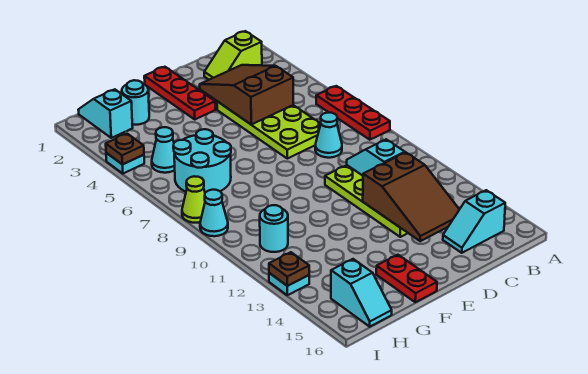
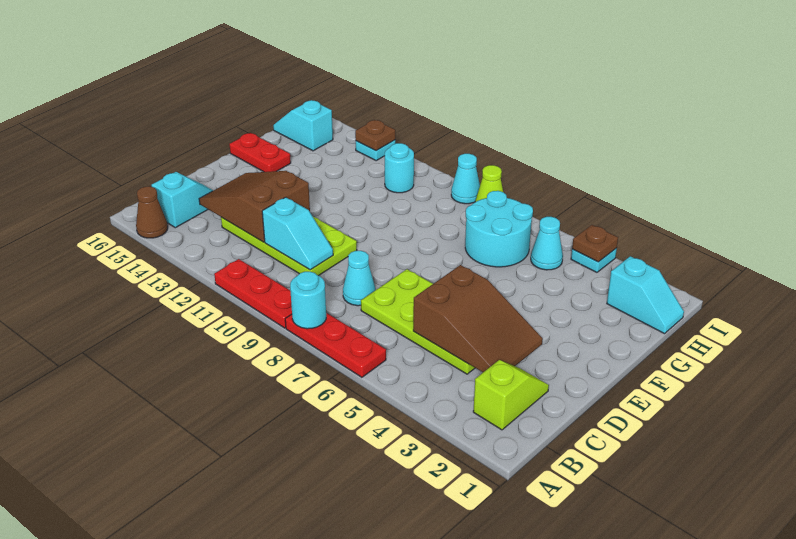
none -> brown cone A15 level 1
red plate E1:E3 level 1 -> red plate A9:A11 level 1
cyan round brick G2 level 1 -> cyan round brick A8 level 2

